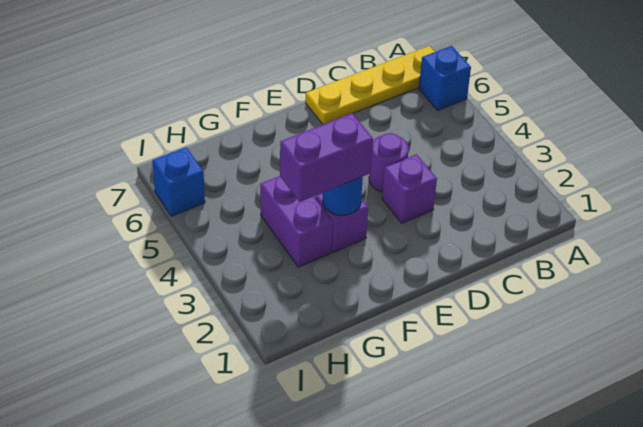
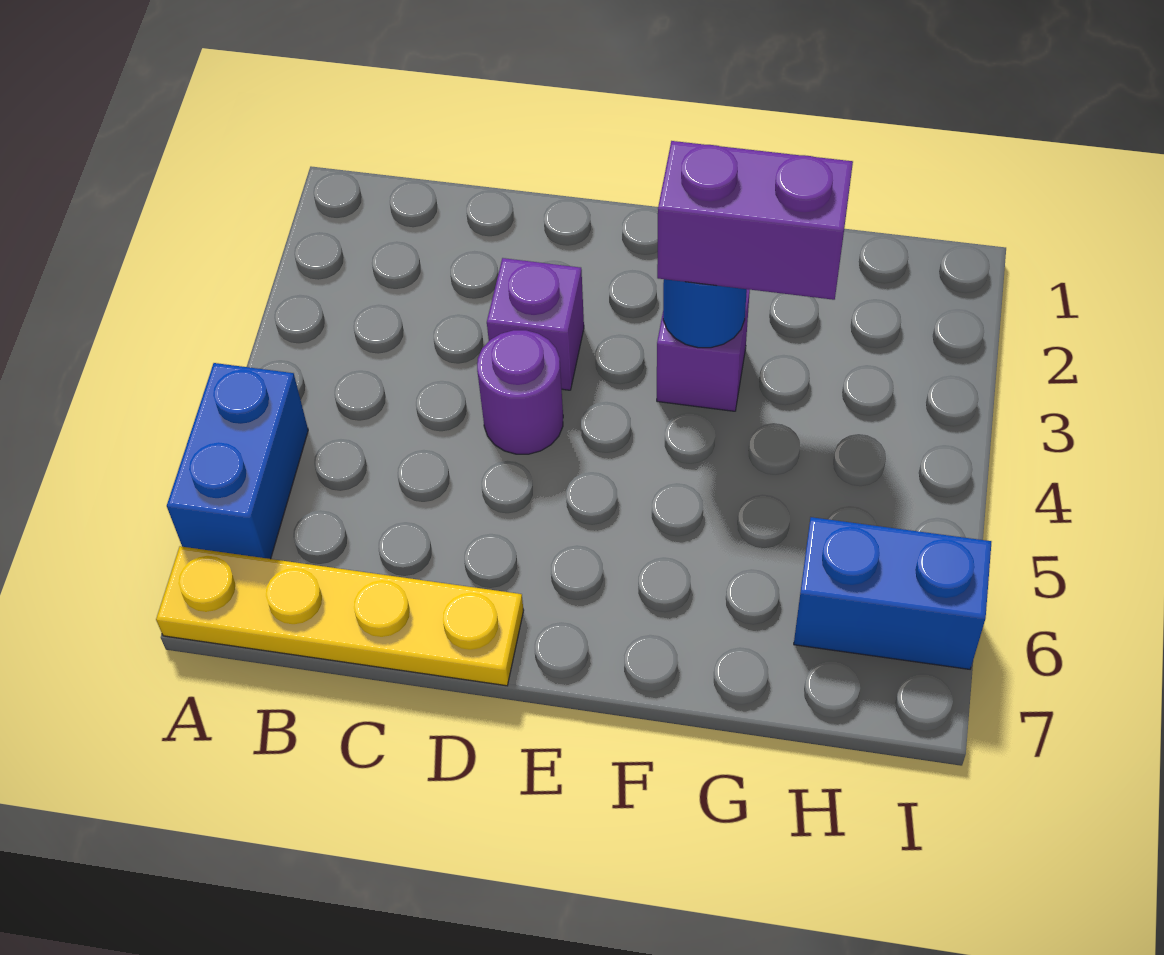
blue brick A6 level 1 -> blue brick A5:A6 level 1
purple brick G3:G4 level 1 -> none
blue brick I6 level 1 -> blue brick H6:I6 level 1

